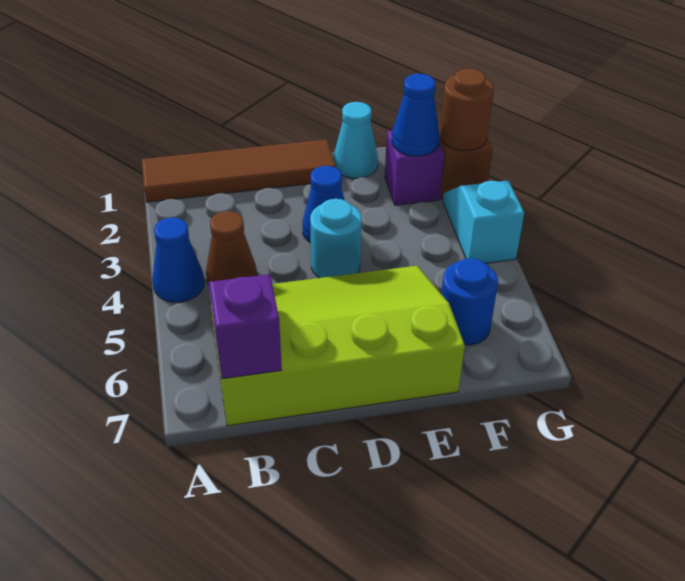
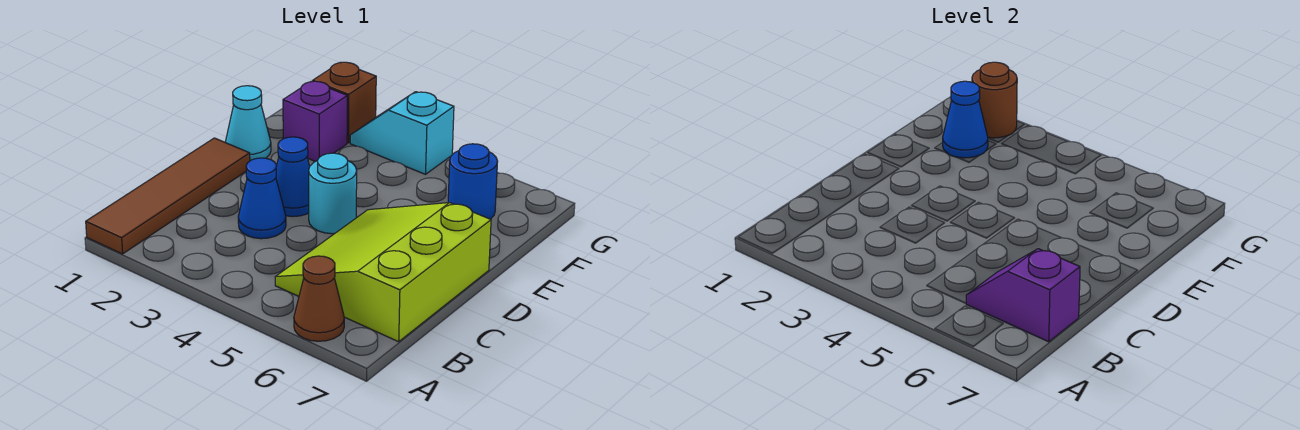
blue cone A4 level 1 -> blue cone C3 level 1
brown cone B4 level 1 -> brown cone A6 level 1
lime slope B5:E7 level 1 top 7 -> lime slope B5:D7 level 1 top 7

